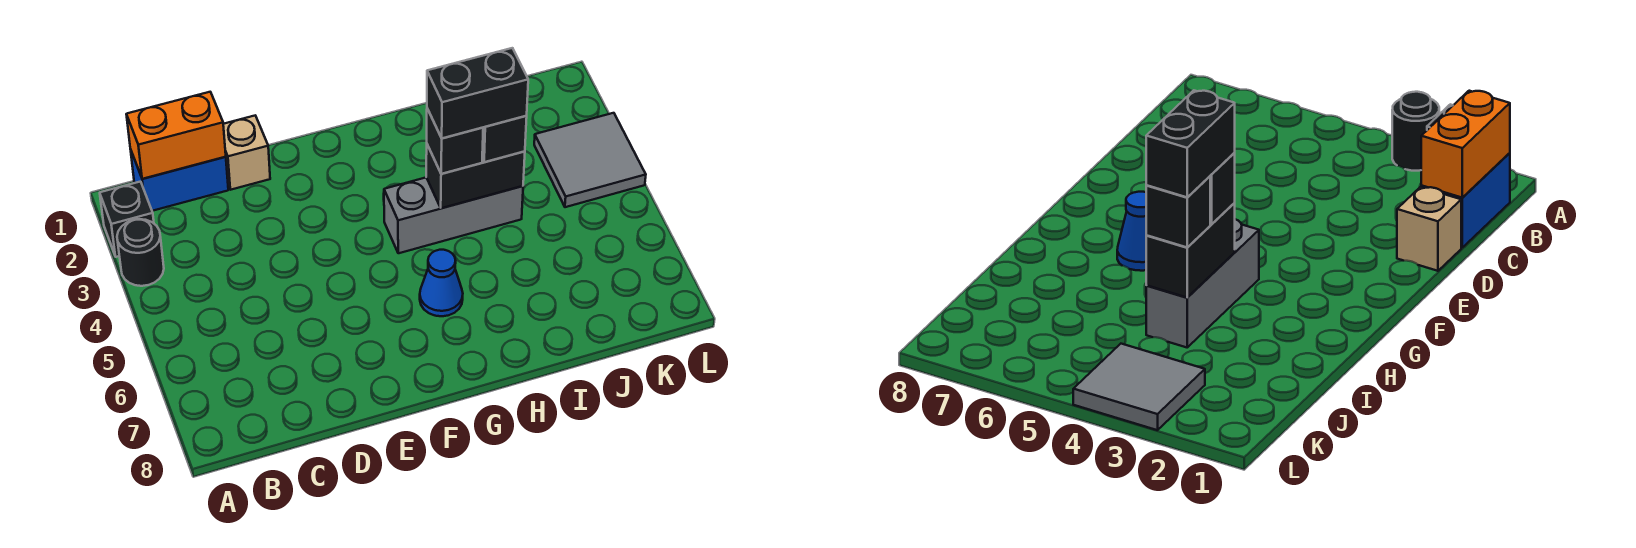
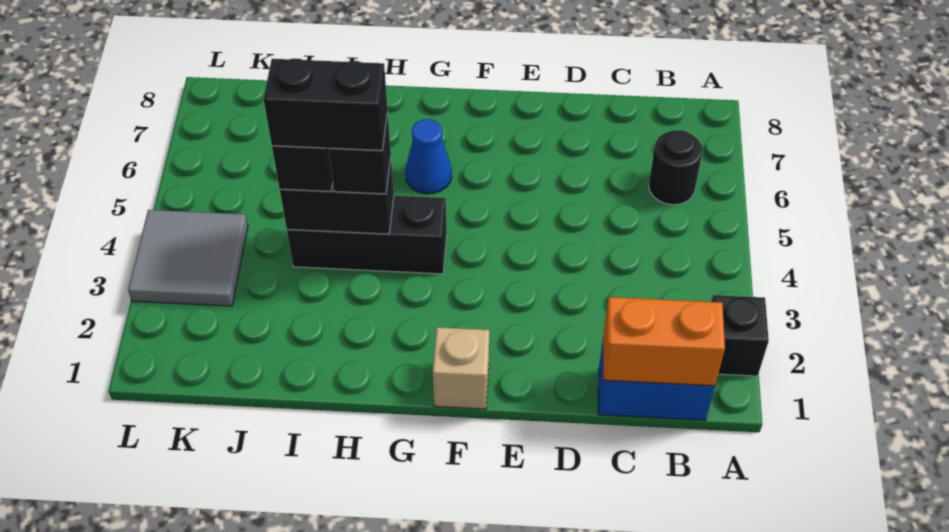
black round brick A3 level 1 -> black round brick B6 level 1
tan brick D1 level 1 -> tan brick F1 level 1
grey brick G4:I4 level 1 -> black brick G4:I4 level 1

